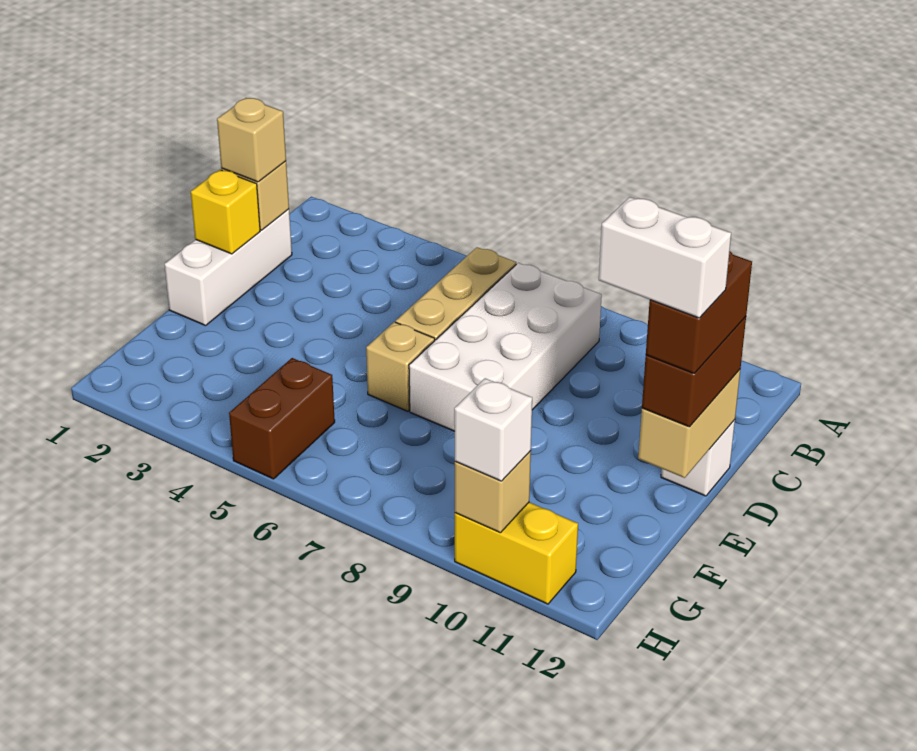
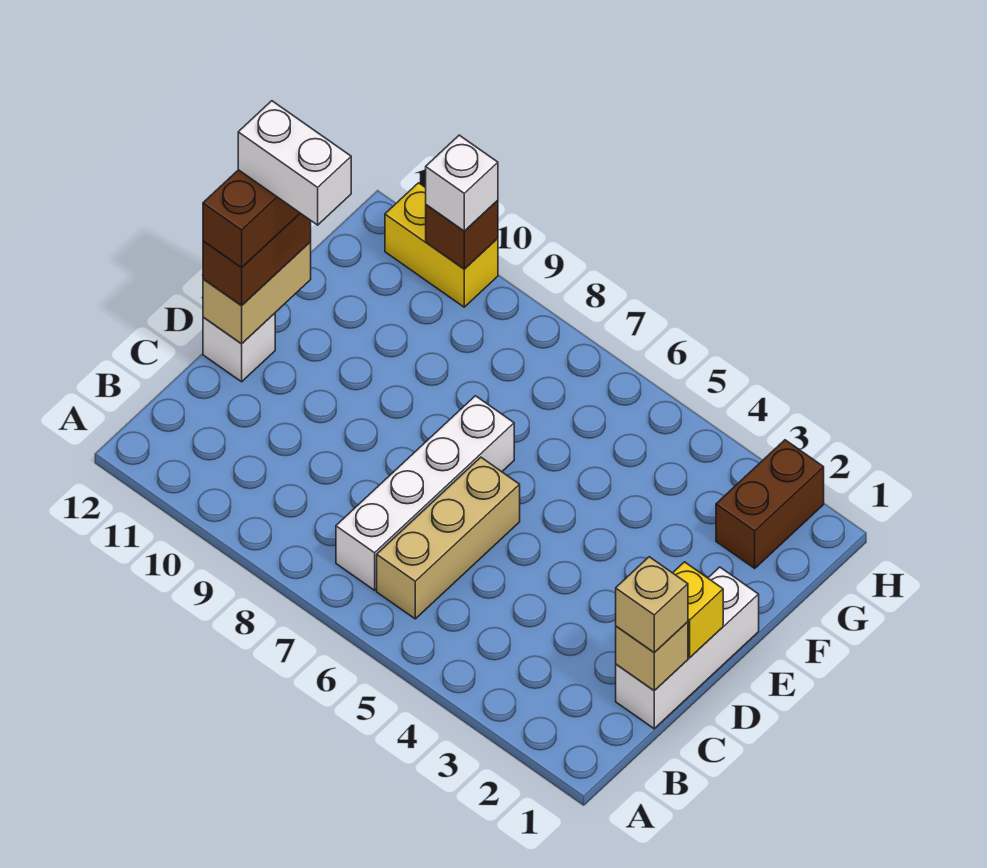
white brick B7:E8 level 1 -> white brick B7:E7 level 1
tan brick E6 level 1 -> none
brown brick G5:H5 level 1 -> brown brick G2:H2 level 1
tan brick H10 level 2 -> brown brick H10 level 2

